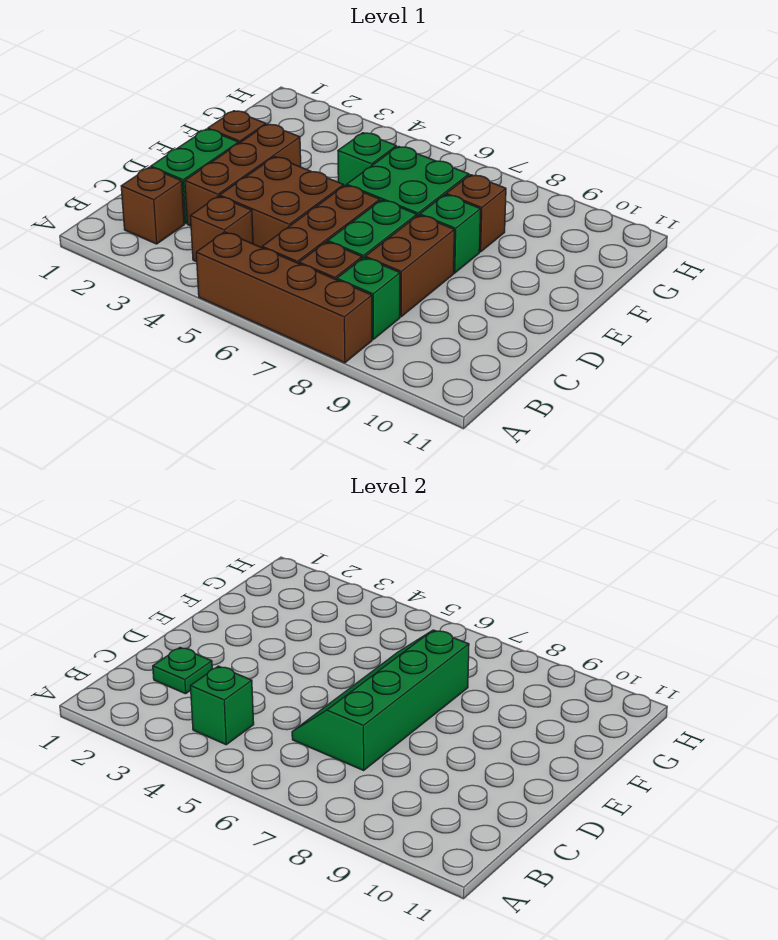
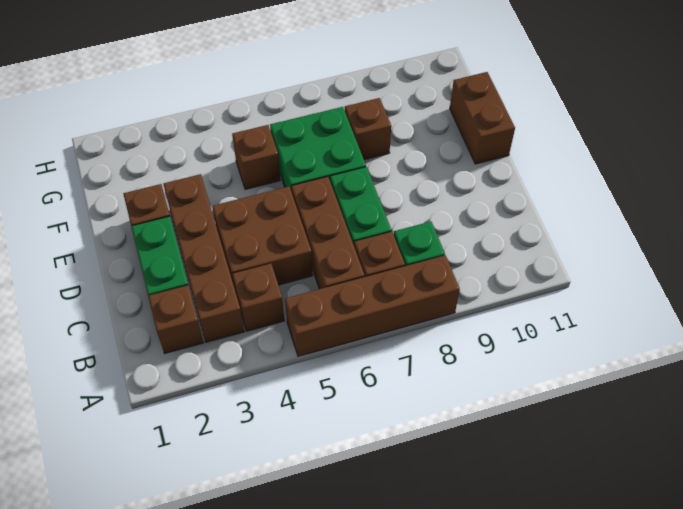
green brick B4 level 2 -> none
green plate C2 level 2 -> none
brown brick C3:E3 level 1 -> brown brick B3:E3 level 1
green slope C6:F7 level 2 top 7 -> none
brown brick C8:D8 level 1 -> brown brick E11:F11 level 1
green brick E8 level 1 -> none
green brick F5 level 1 -> brown brick F5 level 1

